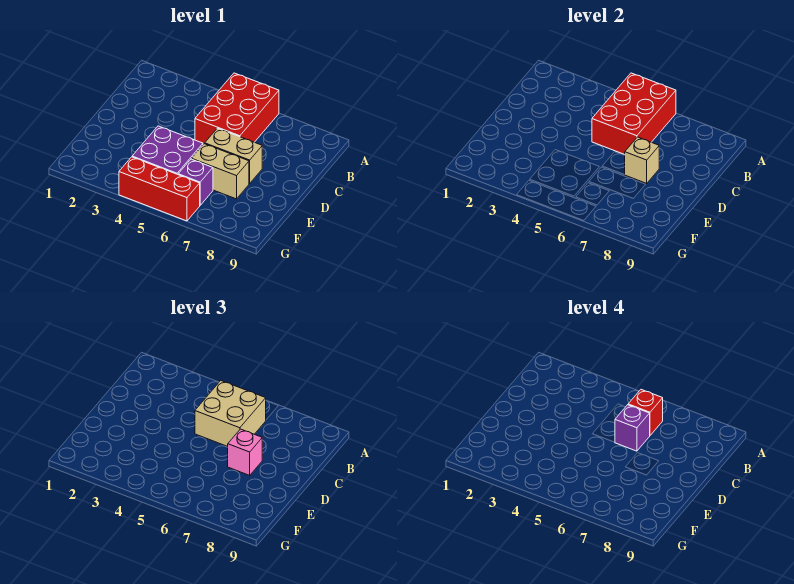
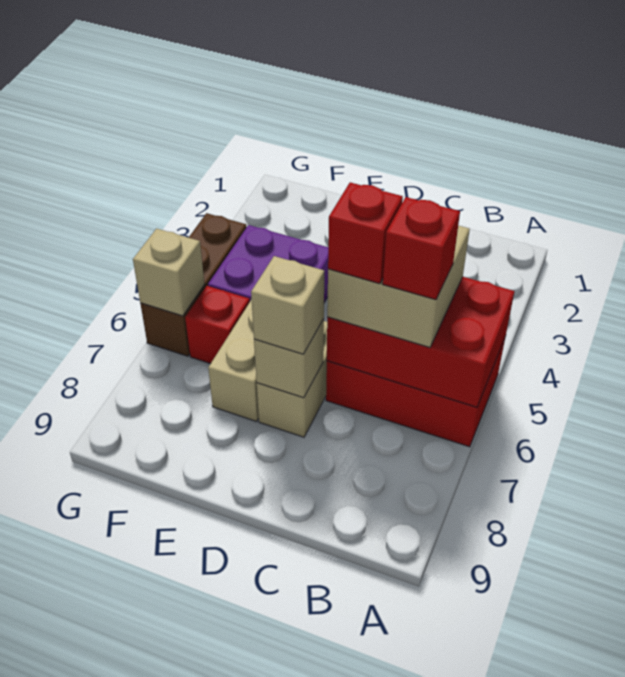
purple brick C6 level 4 -> red brick C6 level 4
pink brick D7 level 3 -> tan brick D7 level 3
purple brick F6 level 1 -> red brick F6 level 1
red brick G4:G6 level 1 -> brown brick G4:G6 level 1
none -> tan brick G6 level 2

